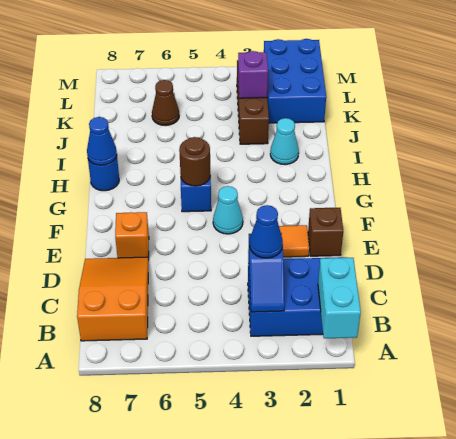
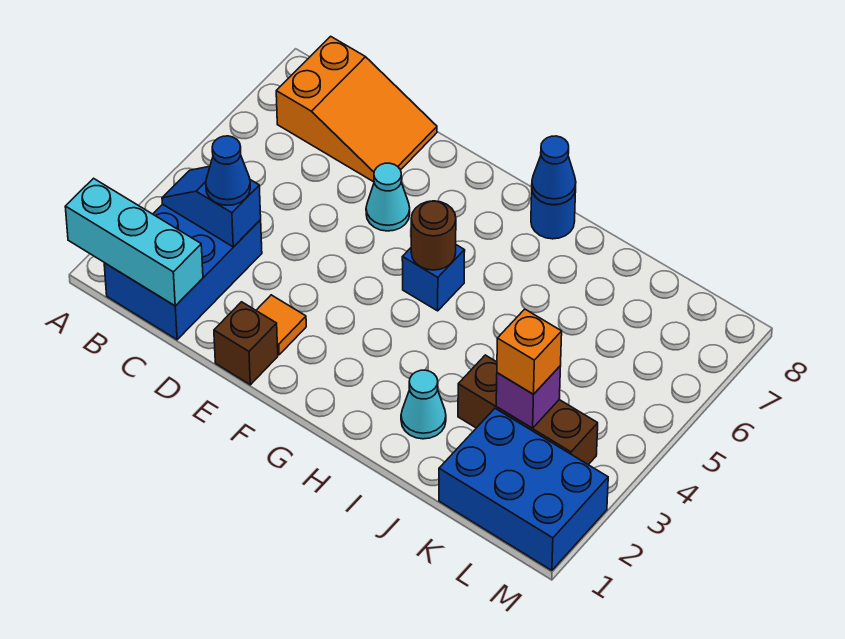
cyan brick A1:B1 level 2 -> cyan brick A1:C1 level 2
orange brick E7 level 1 -> orange brick K3 level 3
cyan cone F4 level 1 -> cyan cone E6 level 1
brown cone K6 level 1 -> none

